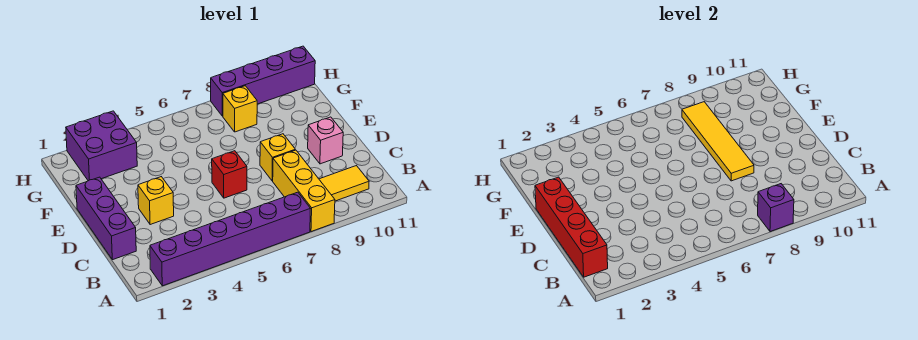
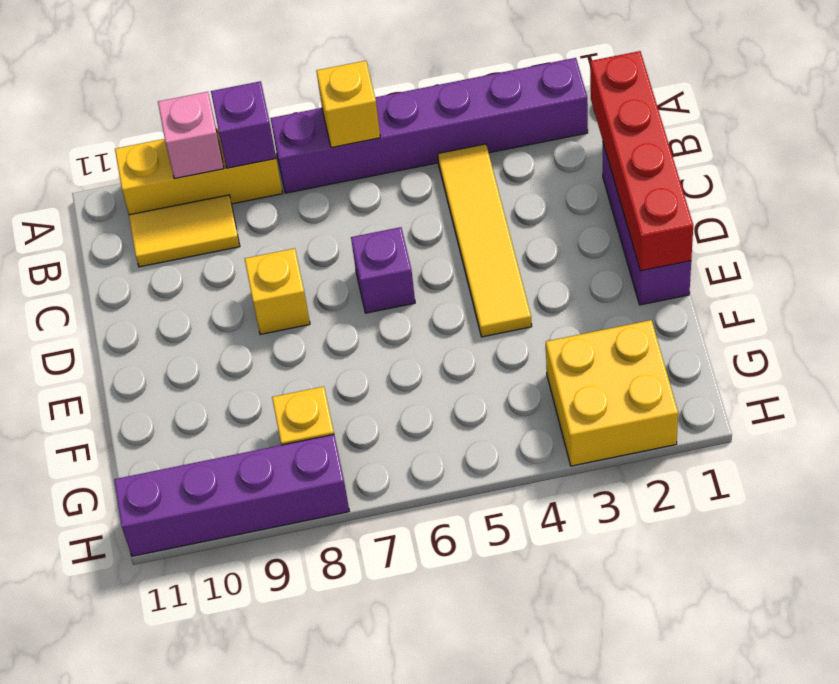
yellow brick A8:C8 level 1 -> yellow brick A8:A10 level 1
yellow brick D3 level 1 -> yellow brick A6 level 2
red brick D6 level 1 -> purple brick D6 level 1
yellow tile D8:G8 level 2 -> yellow tile B4:E4 level 1
pink brick D10 level 1 -> pink brick A9 level 2
purple brick G2:H3 level 1 -> yellow brick G2:H3 level 1

